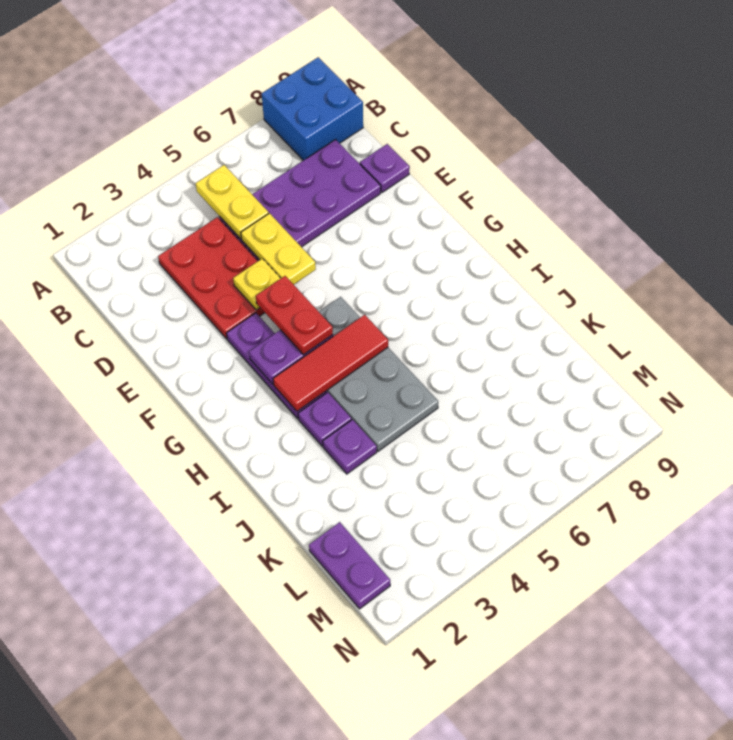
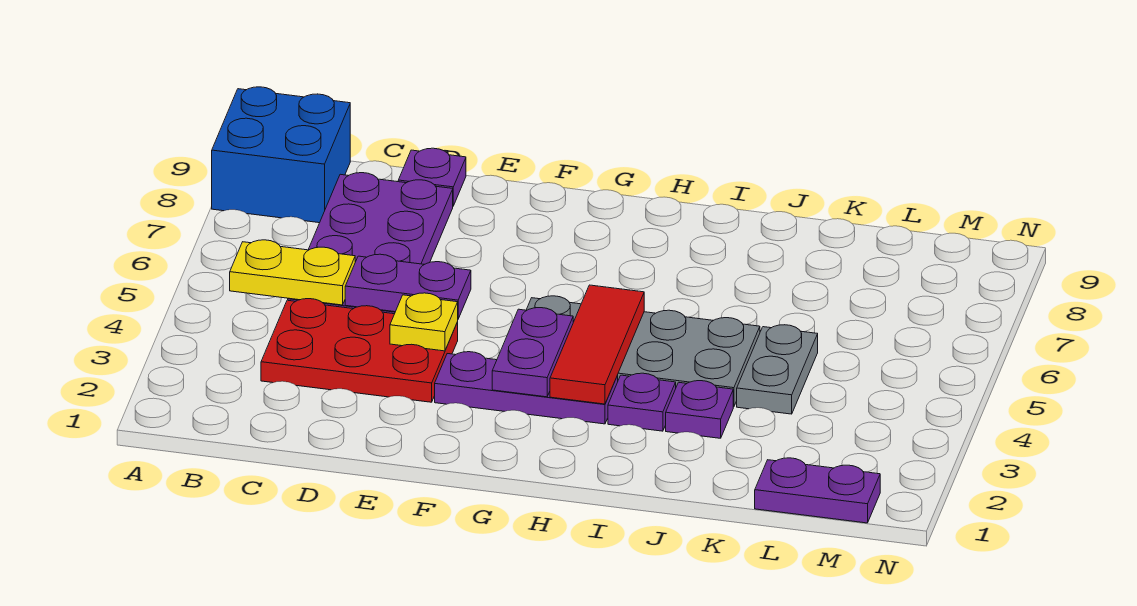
yellow plate D5:E5 level 2 -> purple plate D5:E5 level 2
red plate F4:G4 level 3 -> none
none -> grey plate K4:K5 level 1

